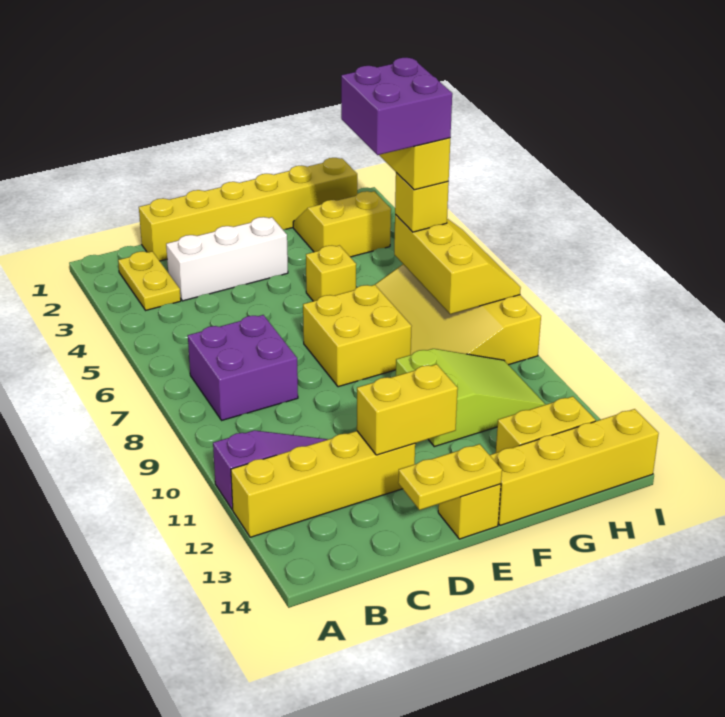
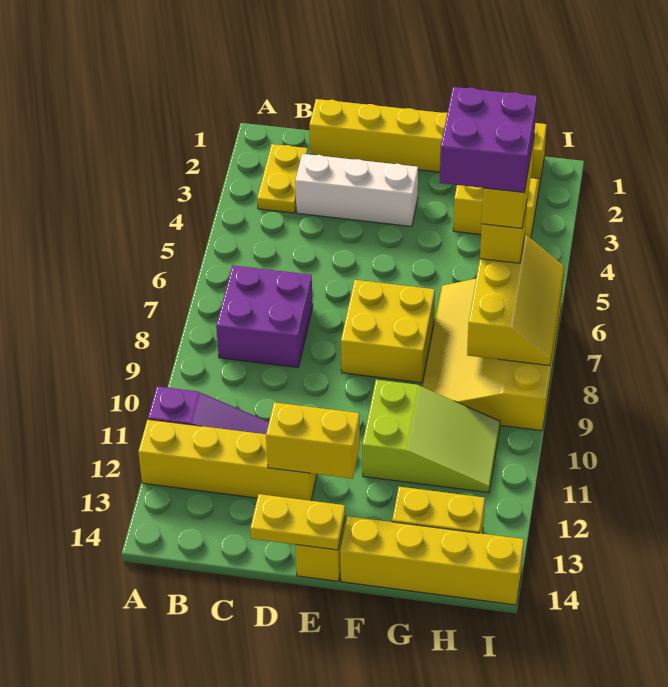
yellow brick F5 level 1 -> none

